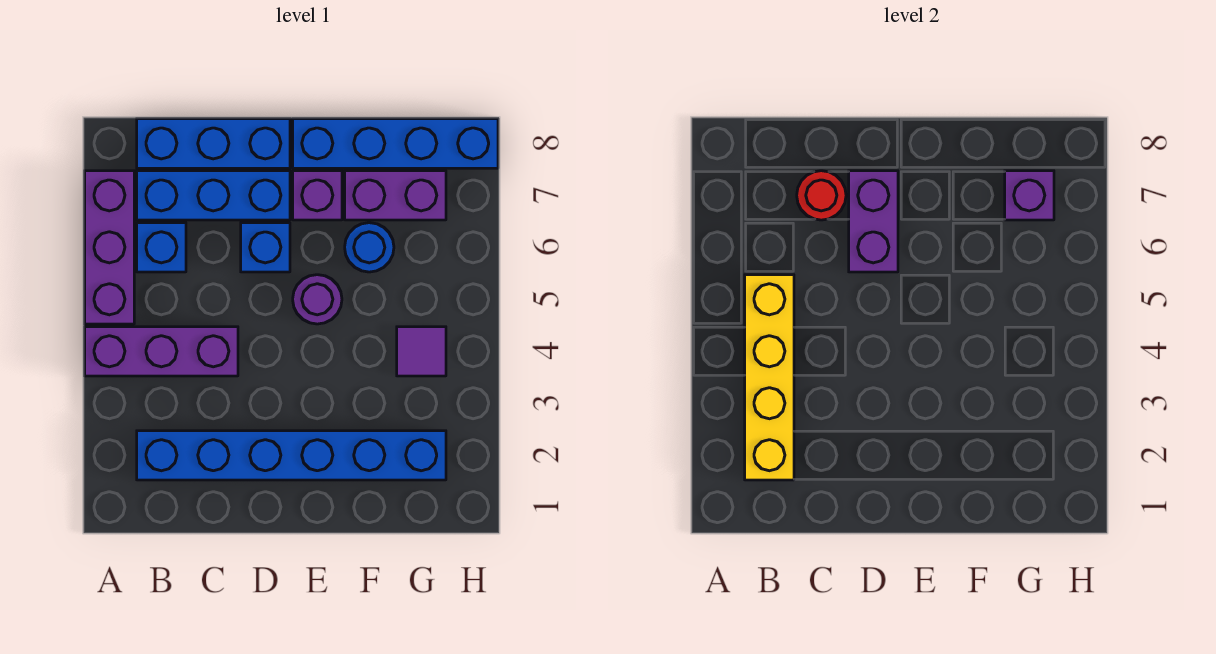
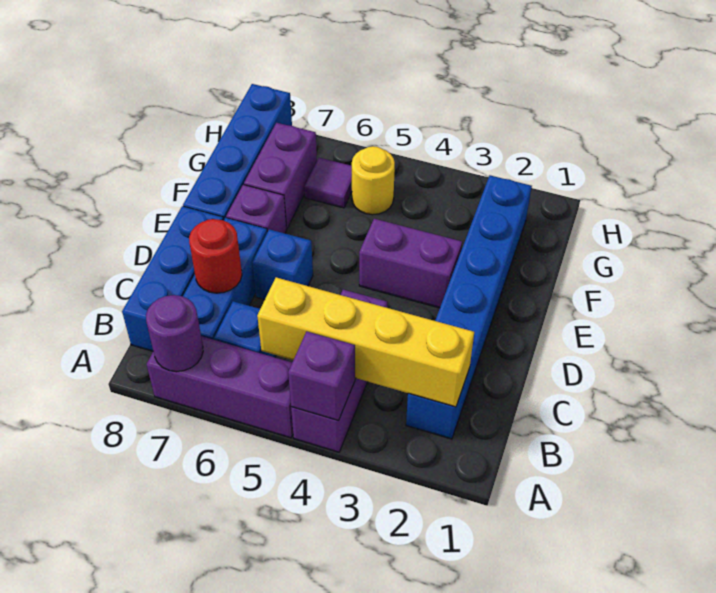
purple brick D6:D7 level 2 -> purple brick E3:E4 level 1
purple round brick E5 level 1 -> purple round brick A7 level 2
blue round brick F6 level 1 -> none
purple tile G4 level 1 -> purple tile G6 level 1
none -> yellow round brick G5 level 1
purple brick G7 level 2 -> purple brick A4 level 2

